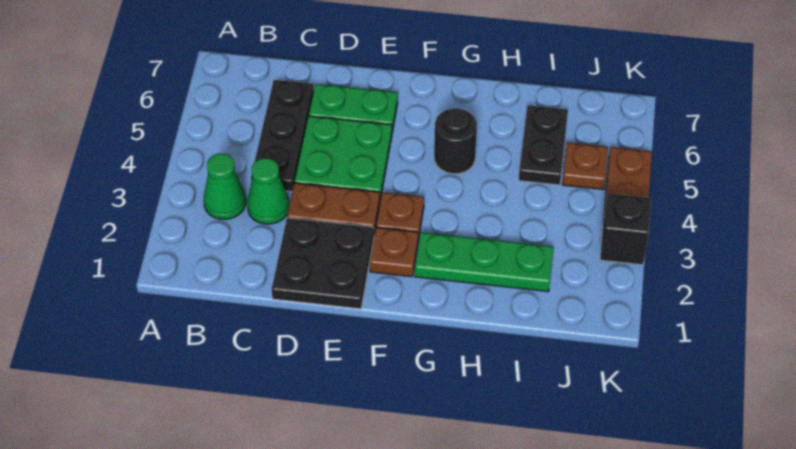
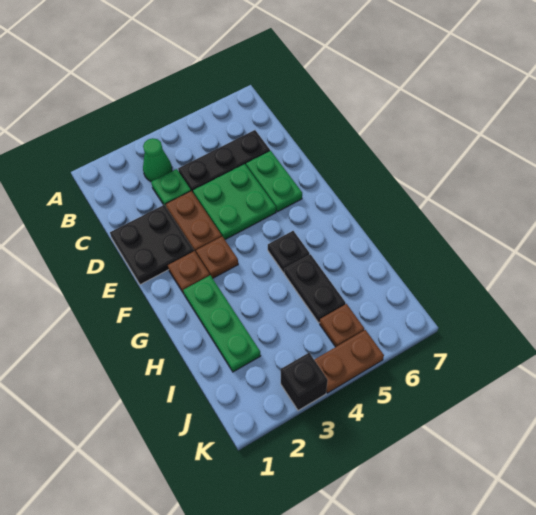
green cone C3 level 1 -> green plate C3 level 1
black round brick G5 level 1 -> black plate G5 level 1
black plate I5:I6 level 1 -> black plate H5:I5 level 1

